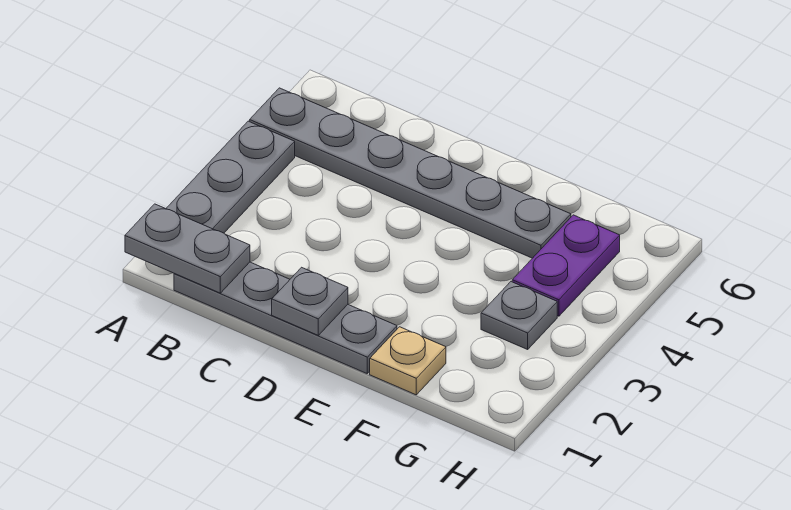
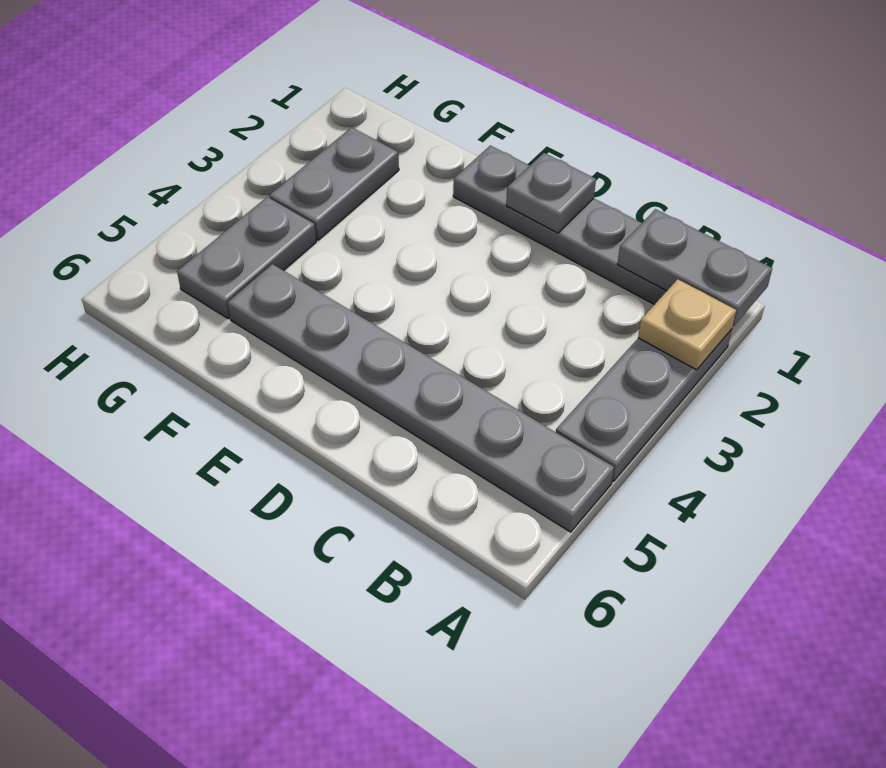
tan plate F1 level 1 -> tan plate A2 level 2
grey plate G3 level 1 -> grey plate G2:G3 level 1
purple plate G4:G5 level 1 -> grey plate G4:G5 level 1

